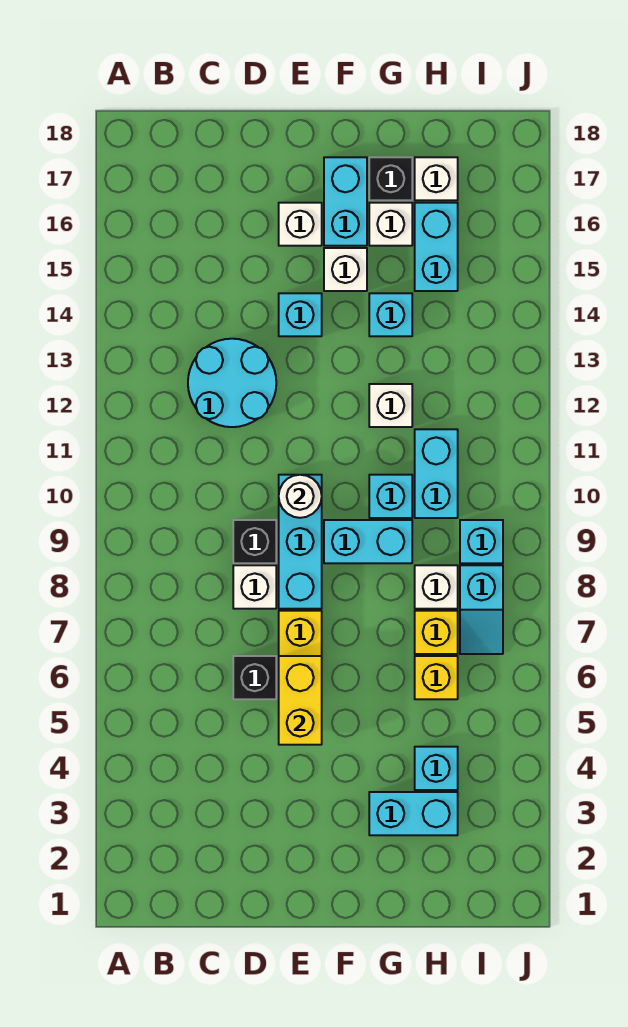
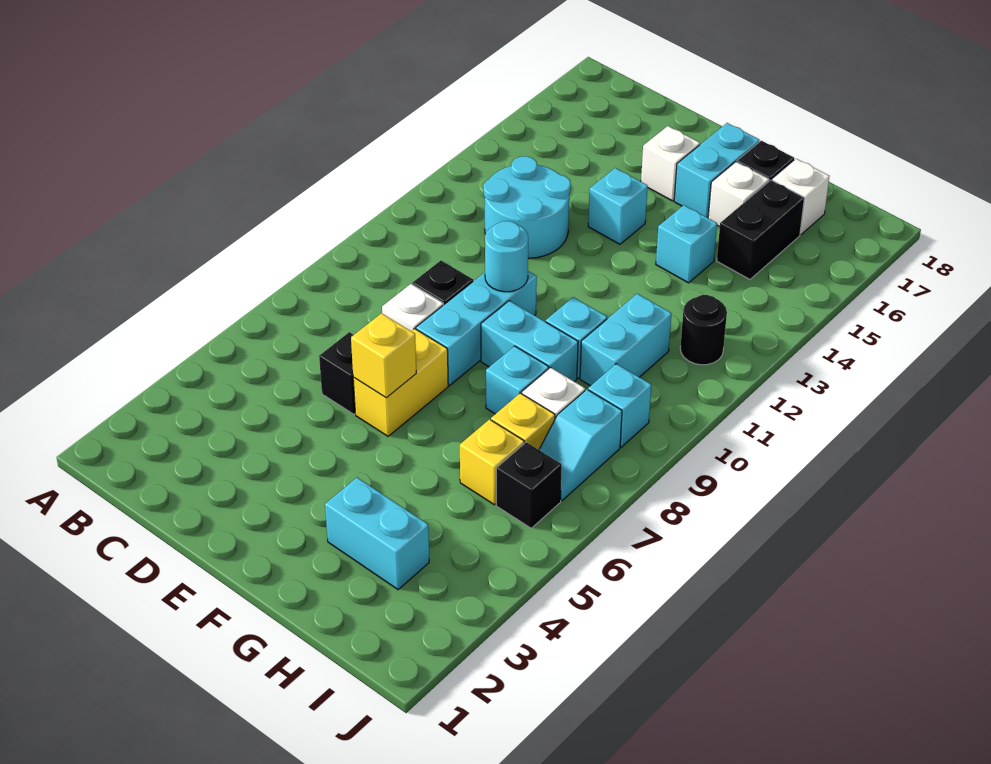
yellow brick E5:E6 level 2 -> yellow brick E6 level 2
white round brick E10 level 2 -> cyan round brick E10 level 2
white brick F15 level 1 -> none
white brick G12 level 1 -> none
cyan brick H4 level 1 -> cyan brick G8 level 1
cyan brick H15:H16 level 1 -> black brick H15:H16 level 1
none -> black brick I6 level 1
none -> black round brick I12 level 1

